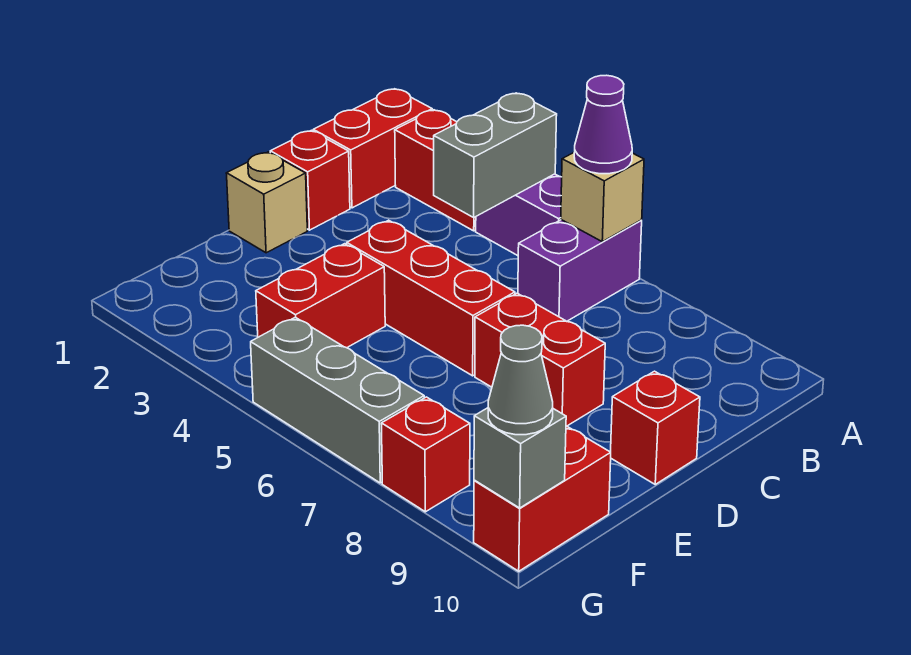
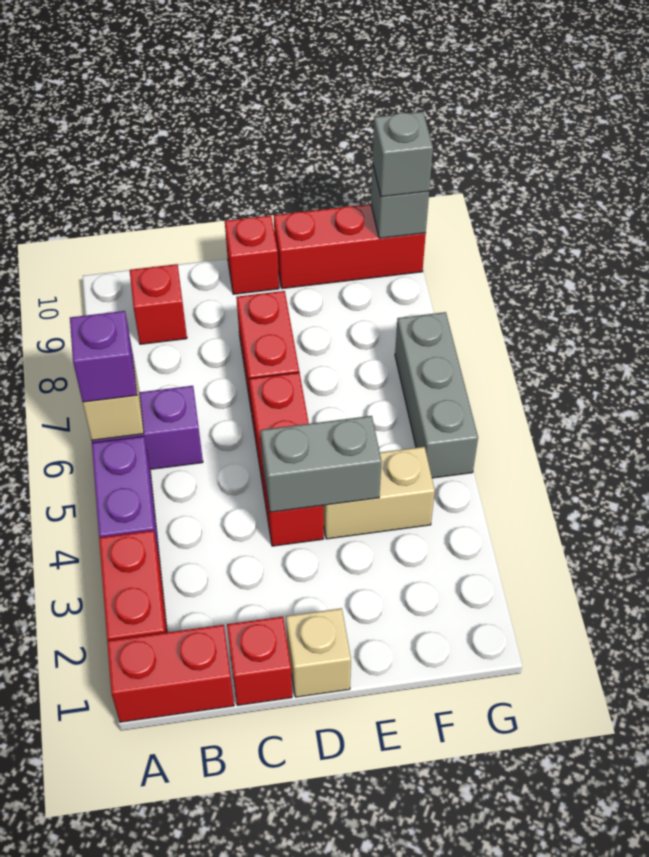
grey brick A4:B4 level 2 -> grey brick D4:E4 level 2
purple cone A6 level 3 -> purple brick A6 level 3
red brick E4:F4 level 1 -> tan brick E4:F4 level 1
red brick F10:G10 level 1 -> red brick E10:G10 level 1
red brick G8 level 1 -> red brick B9 level 1
grey cone G10 level 3 -> grey brick G10 level 3

